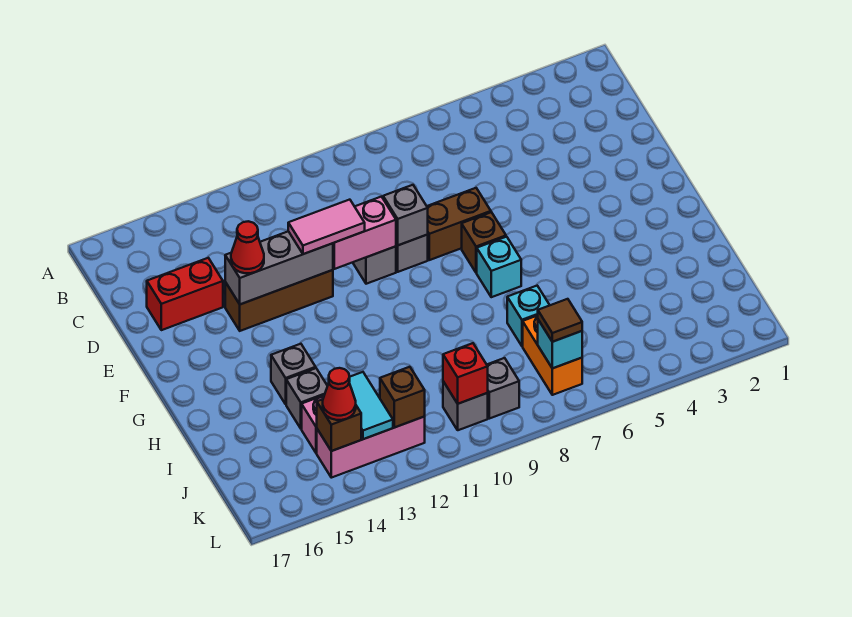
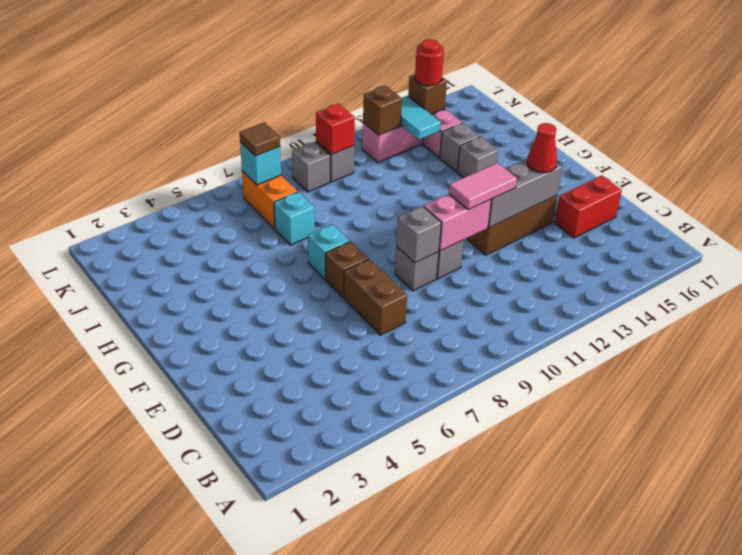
brown brick E7:E8 level 1 -> brown brick D7:E7 level 1
red cone K14 level 3 -> red round brick K14 level 3

